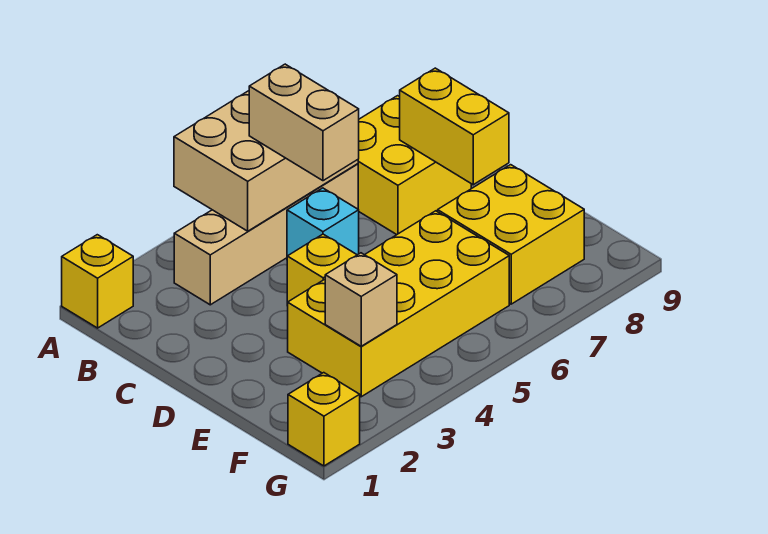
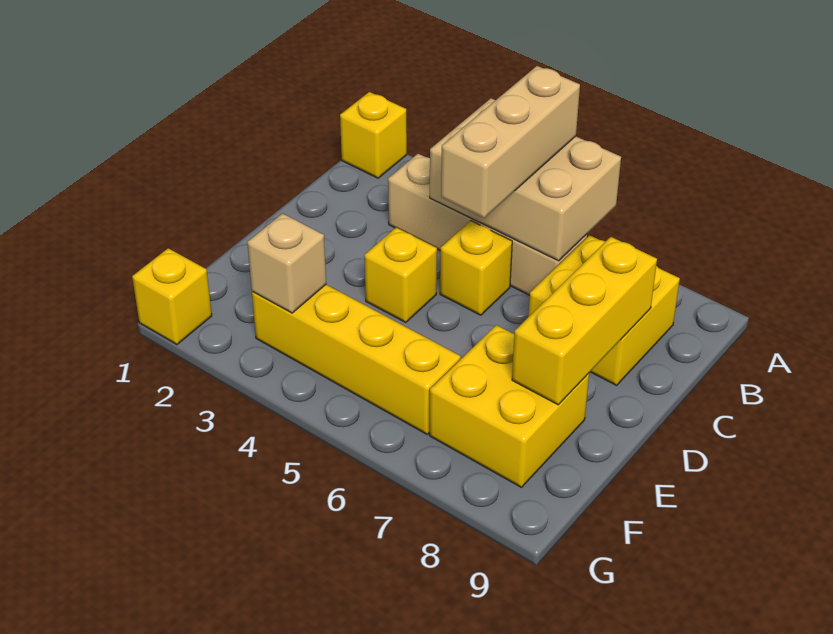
tan brick B5:C5 level 3 -> tan brick A5:C5 level 3
cyan brick C5 level 1 -> yellow brick C5 level 1
yellow brick C8:D8 level 2 -> yellow brick C8:E8 level 2
yellow brick E3:F6 level 1 -> yellow brick F3:F6 level 1

